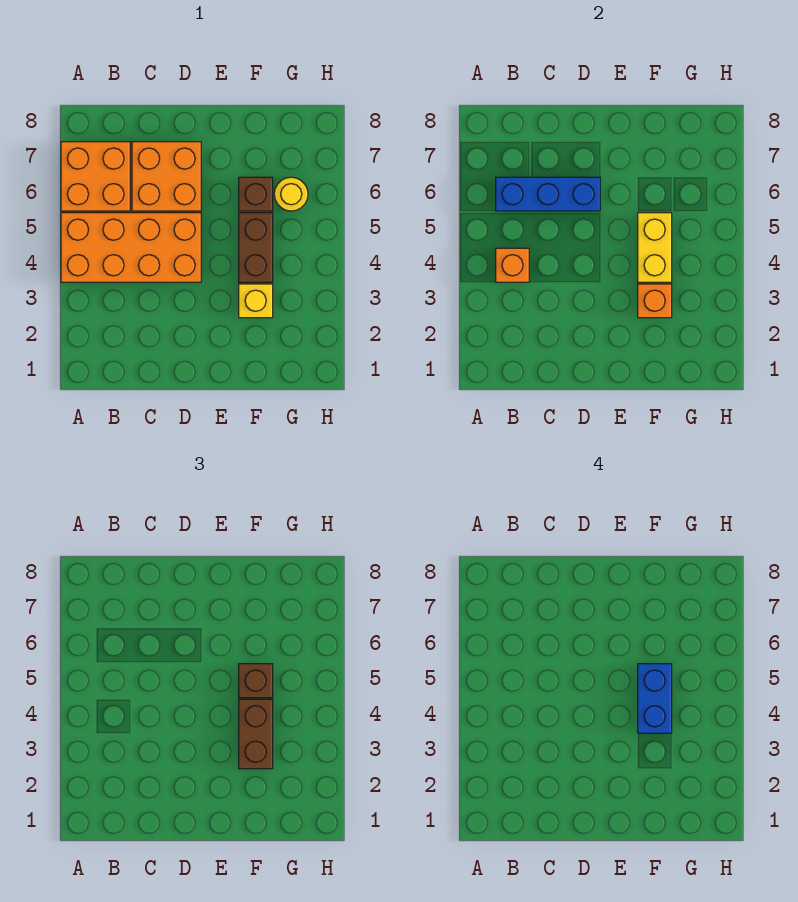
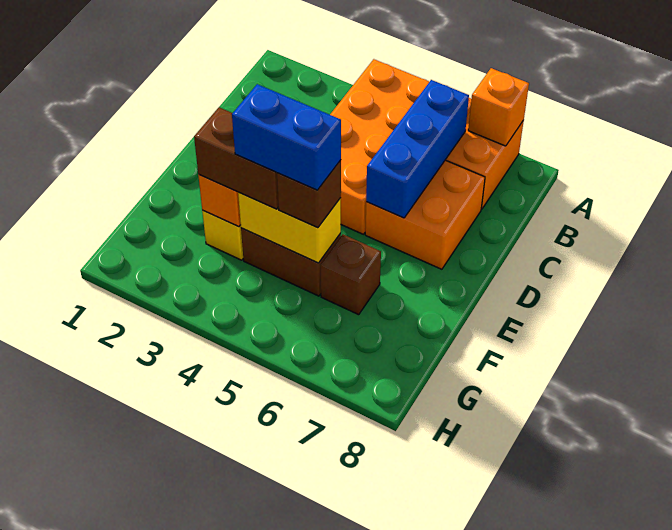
orange brick B4 level 2 -> orange brick A7 level 2
yellow round brick G6 level 1 -> none

